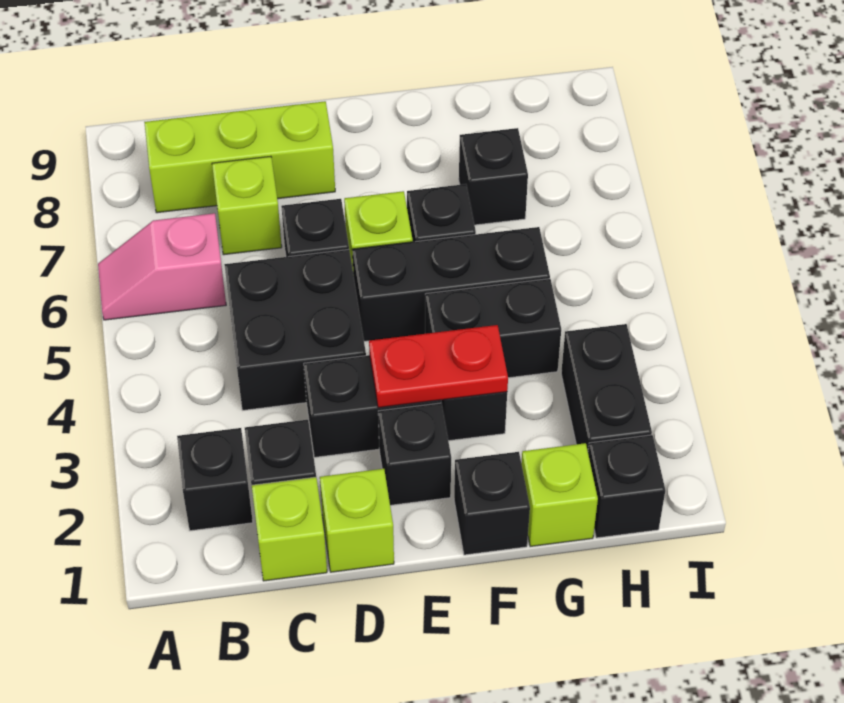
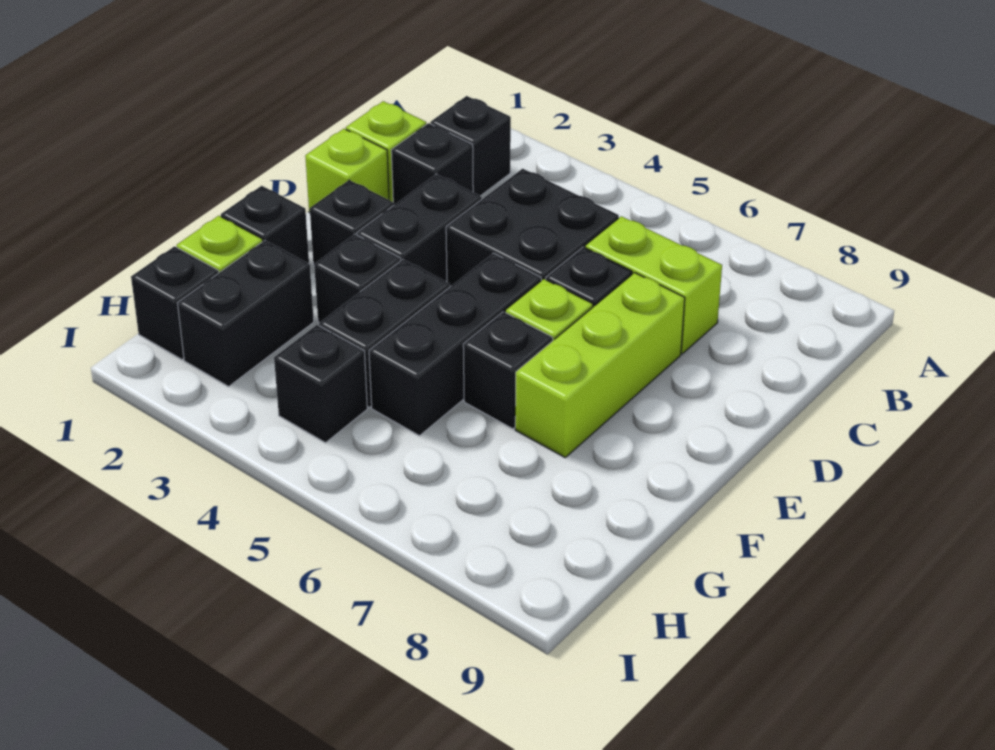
pink slope A6:B6 level 1 top B -> none
lime brick B8:D8 level 1 -> lime brick D7:F7 level 1
lime brick C7 level 1 -> lime brick C6:C7 level 1
red plate E3:F3 level 2 -> none
black brick G7 level 1 -> black brick H4 level 1
black brick H2:H3 level 1 -> black brick G2:H2 level 1

